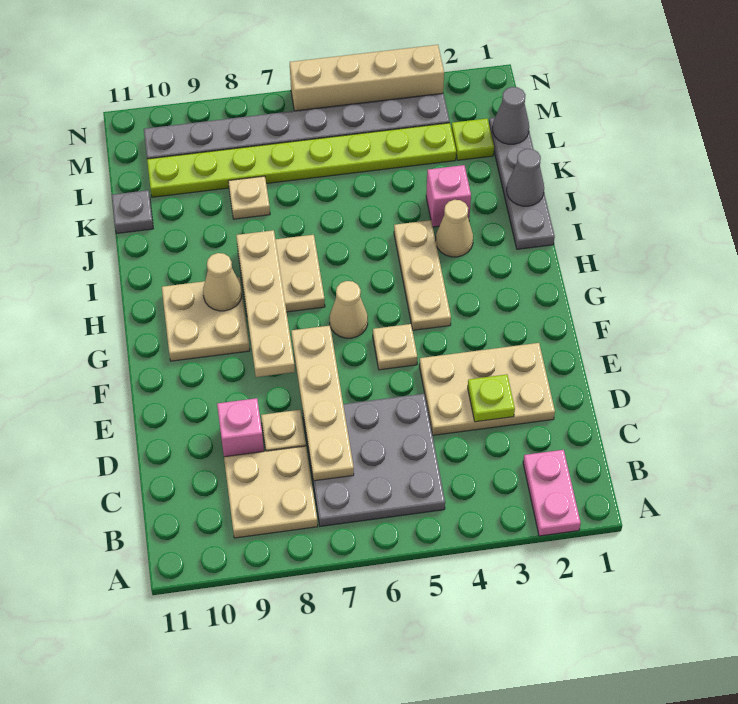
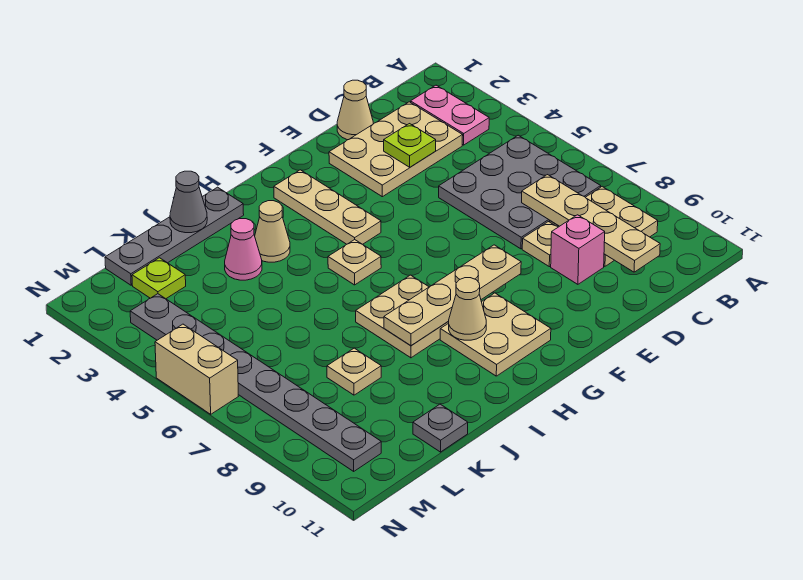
pink plate A2:B2 level 1 -> pink plate B2:B3 level 1
tan plate C7:F7 level 2 -> tan plate C7:C10 level 2
tan plate D2:E4 level 1 -> tan plate C2:E3 level 1
tan plate F5 level 1 -> tan plate H5 level 1
tan plate G4:I4 level 1 -> tan plate G2:G4 level 1
tan cone G6 level 1 -> tan cone D1 level 1
pink brick J3 level 1 -> pink cone J3 level 1
grey cone L1 level 2 -> none
lime plate L3:L10 level 1 -> none
tan brick N3:N6 level 1 -> tan brick N5:N6 level 1

